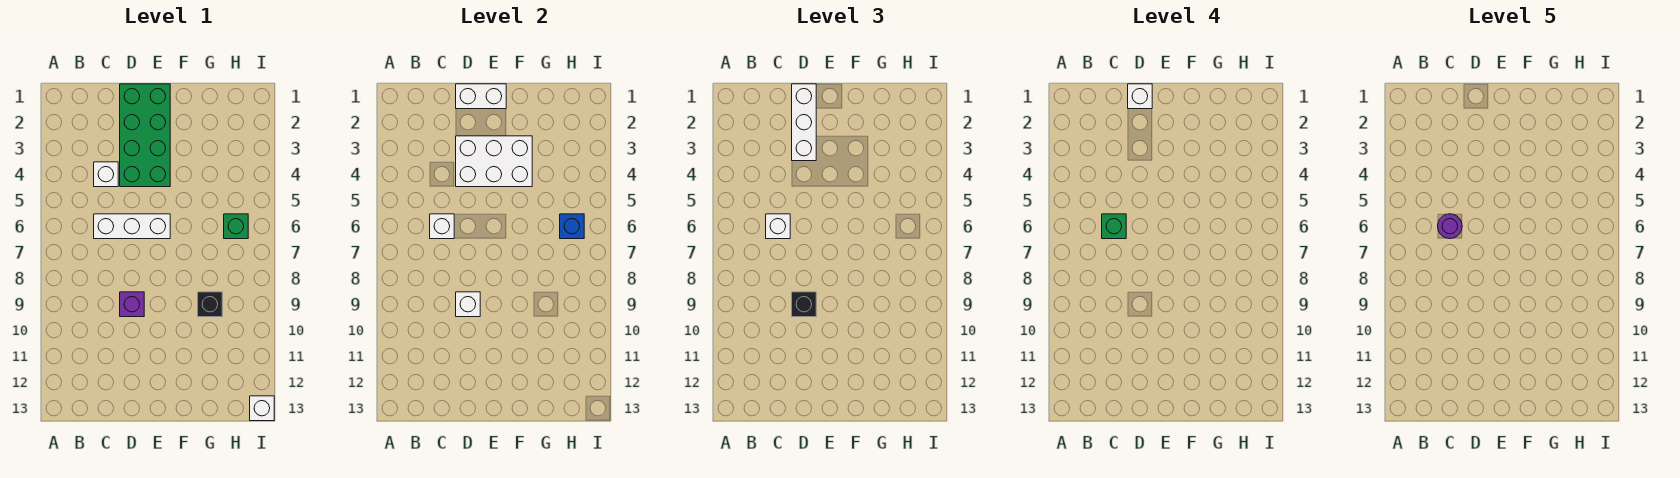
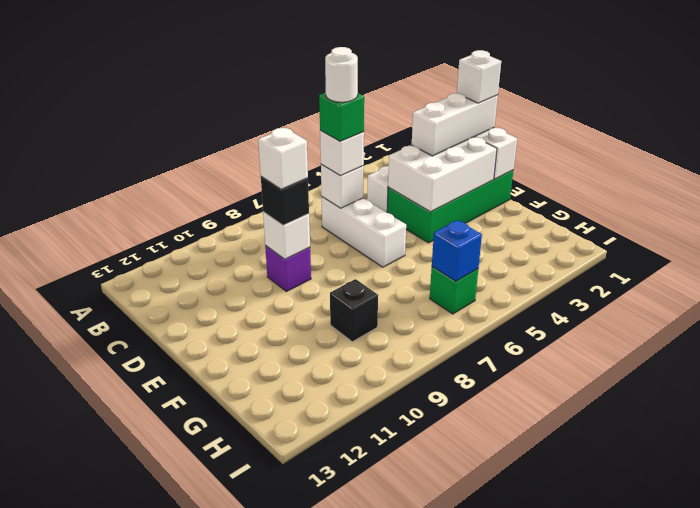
purple round brick C6 level 5 -> white round brick C6 level 5
white brick D3:F4 level 2 -> white brick D2:E4 level 2
white brick I13 level 1 -> white brick D9 level 4

